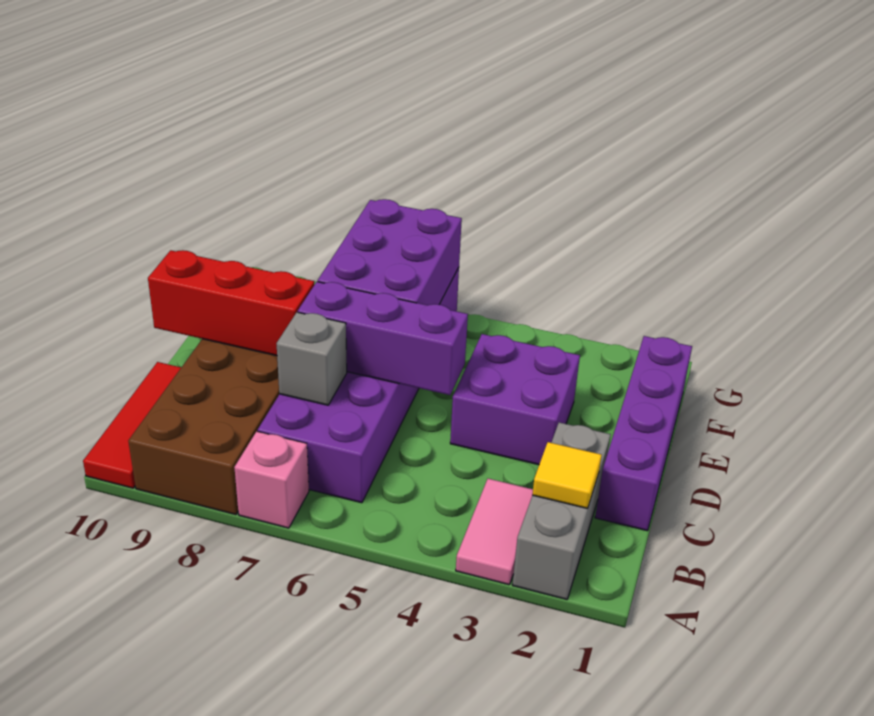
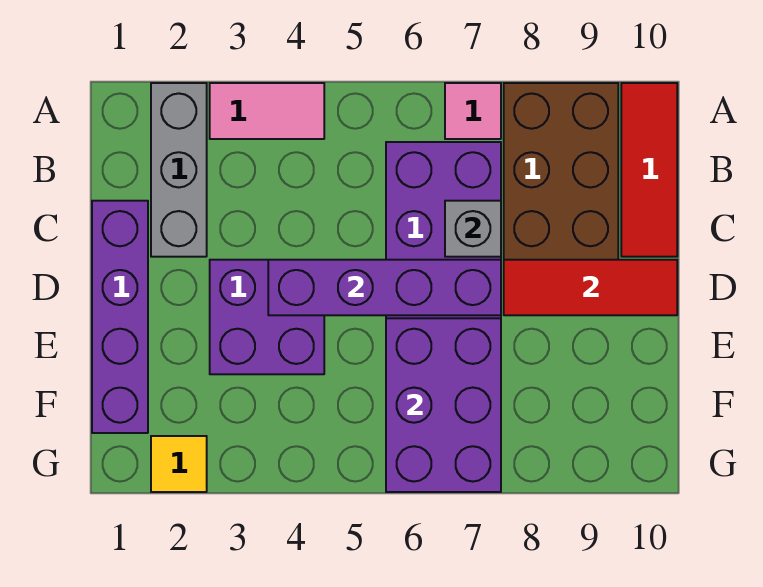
pink tile A3:B3 level 1 -> pink tile A3:A4 level 1
pink brick A7 level 1 -> pink tile A7 level 1
yellow tile B2 level 2 -> yellow tile G2 level 1
purple brick D5:D7 level 2 -> purple brick D4:D7 level 2
red brick D8:D10 level 2 -> red tile D8:D10 level 2

